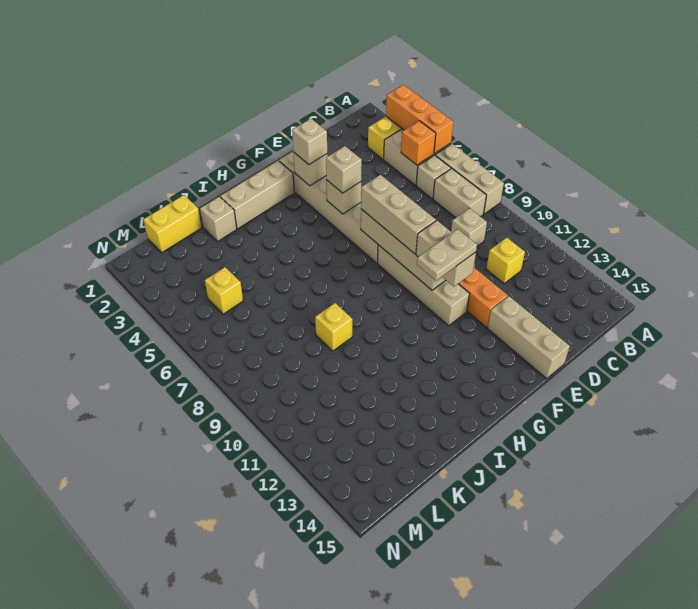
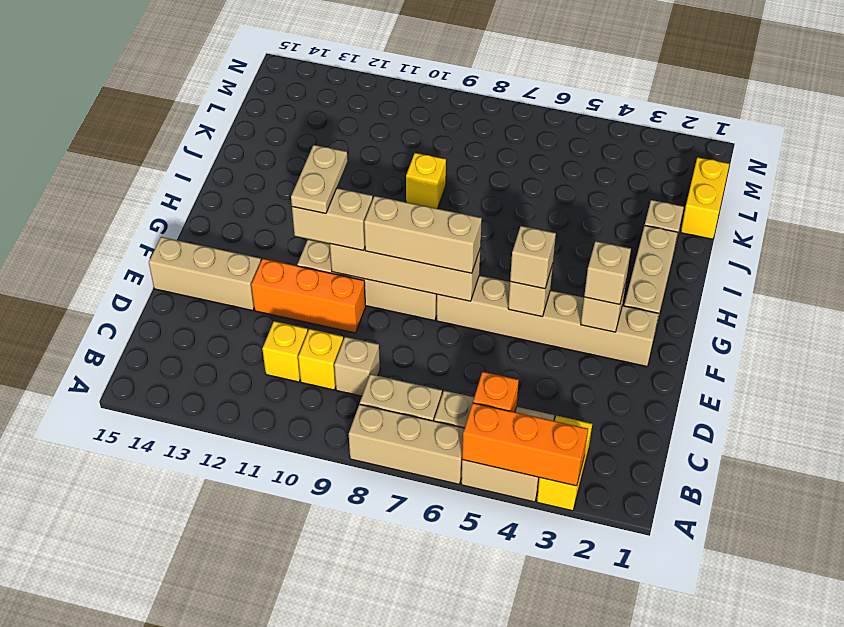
yellow brick L5 level 1 -> yellow brick C10 level 1

